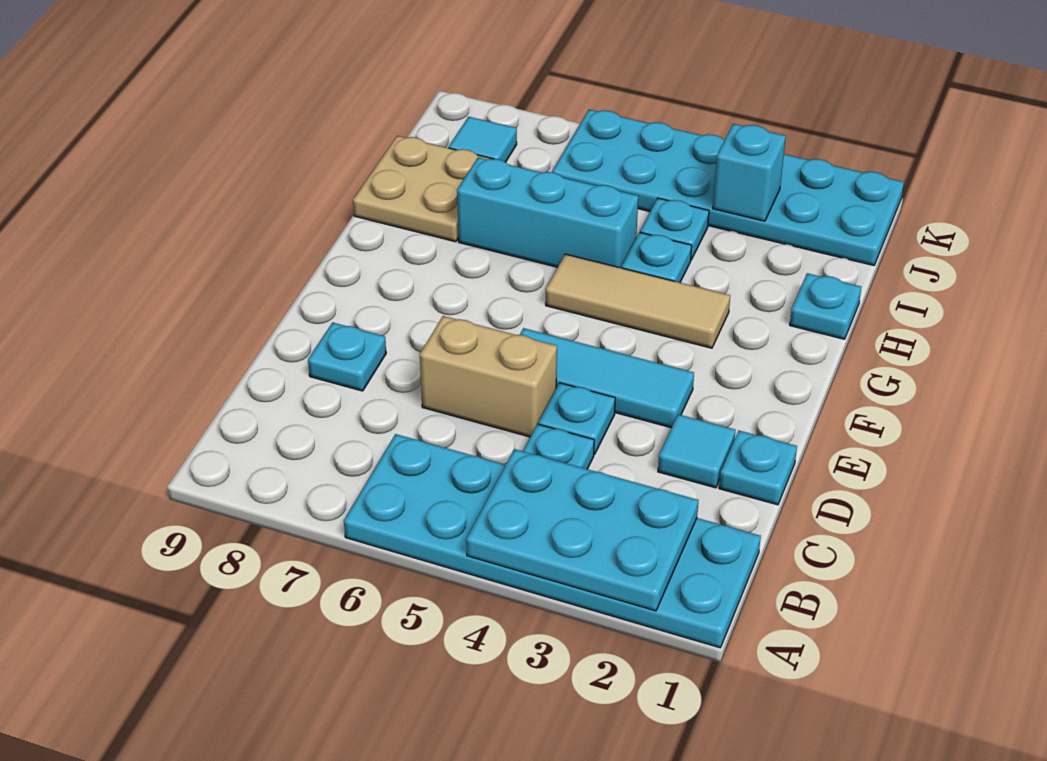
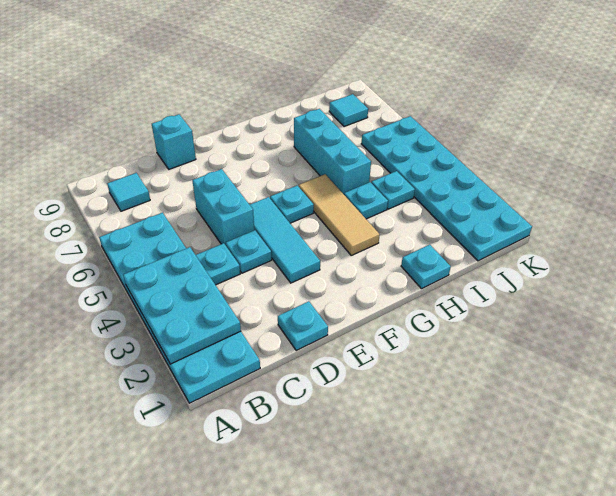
cyan tile D2 level 1 -> cyan tile B8 level 1
tan brick D5:D6 level 1 -> cyan brick D5:D6 level 1
cyan plate D8 level 1 -> cyan plate F5 level 1
tan plate H8:I9 level 1 -> none
cyan brick J3 level 2 -> cyan brick D9 level 1

